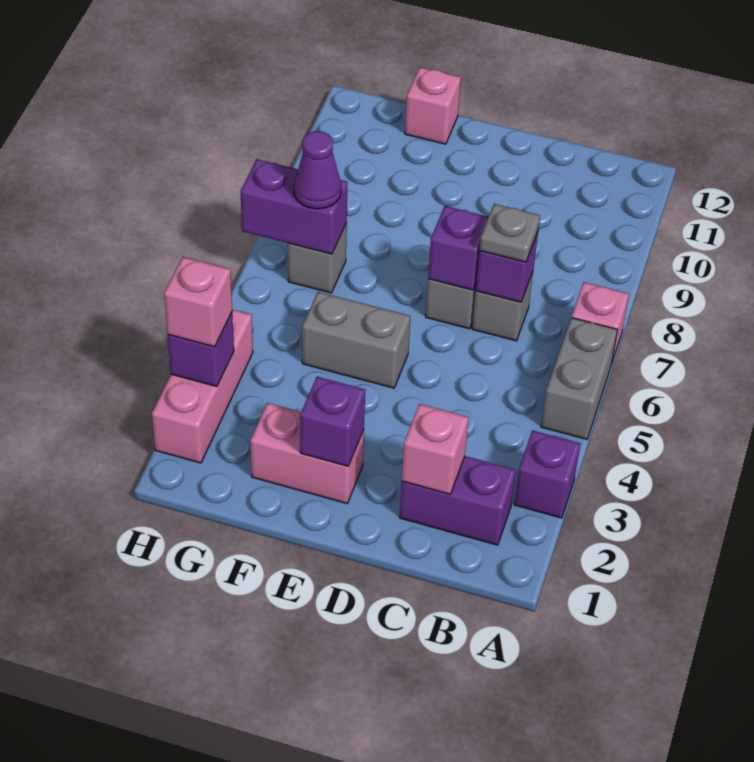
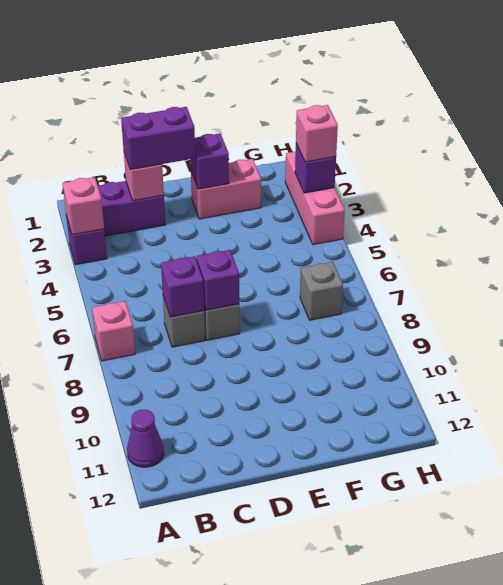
grey brick A5:A6 level 1 -> none
grey plate C7 level 3 -> none
grey brick E5:F5 level 1 -> none
pink brick F12 level 1 -> pink brick A3 level 2
purple brick G7:H7 level 2 -> purple brick C2:D2 level 3
purple cone G7 level 3 -> purple cone A11 level 1

